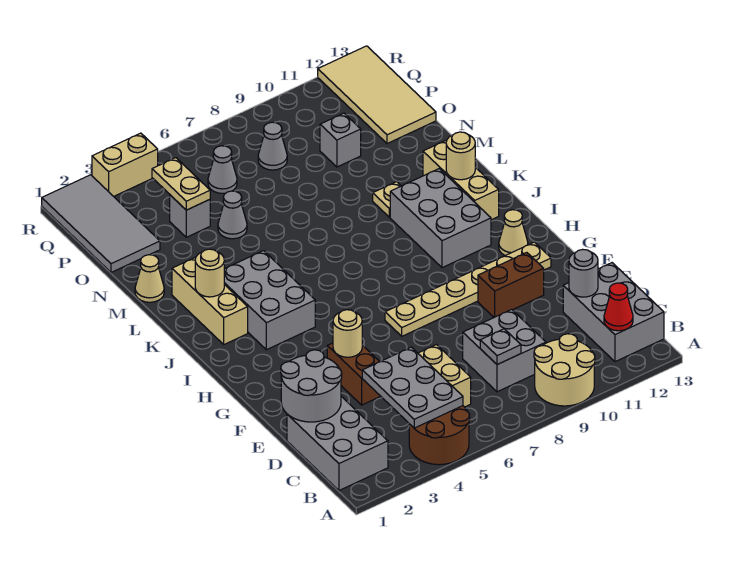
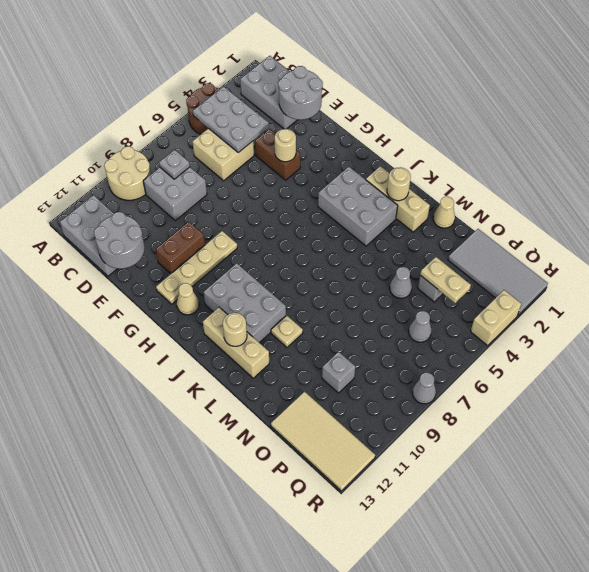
red cone B12 level 2 -> none
grey round brick D12 level 2 -> grey round brick D12:E13 level 2
tan plate G7:G12 level 1 -> tan plate G9:G12 level 1
grey cone P8 level 1 -> grey cone R8 level 1

